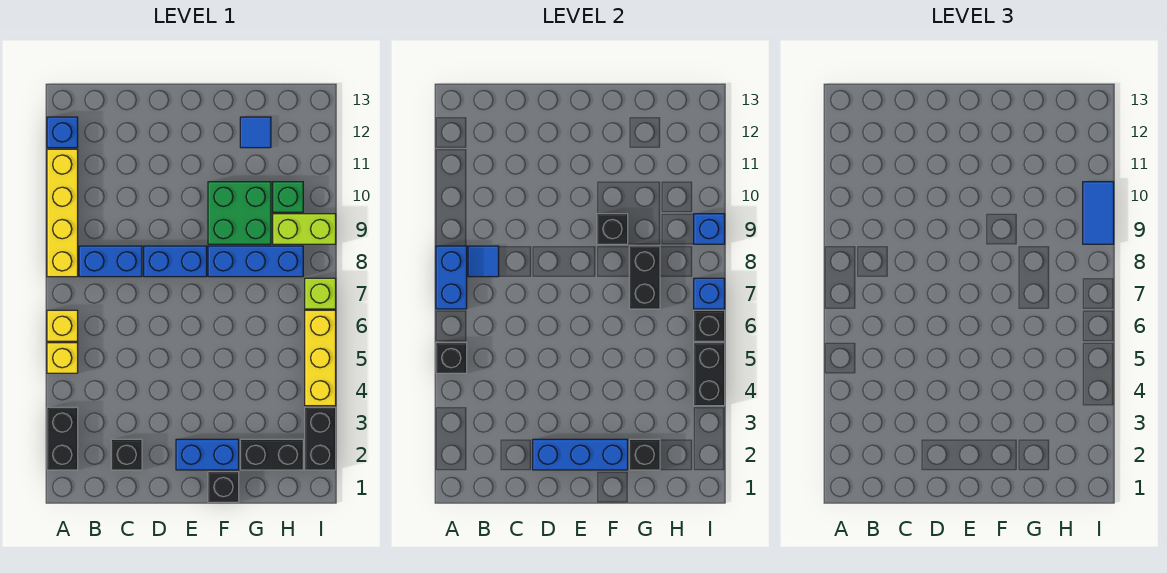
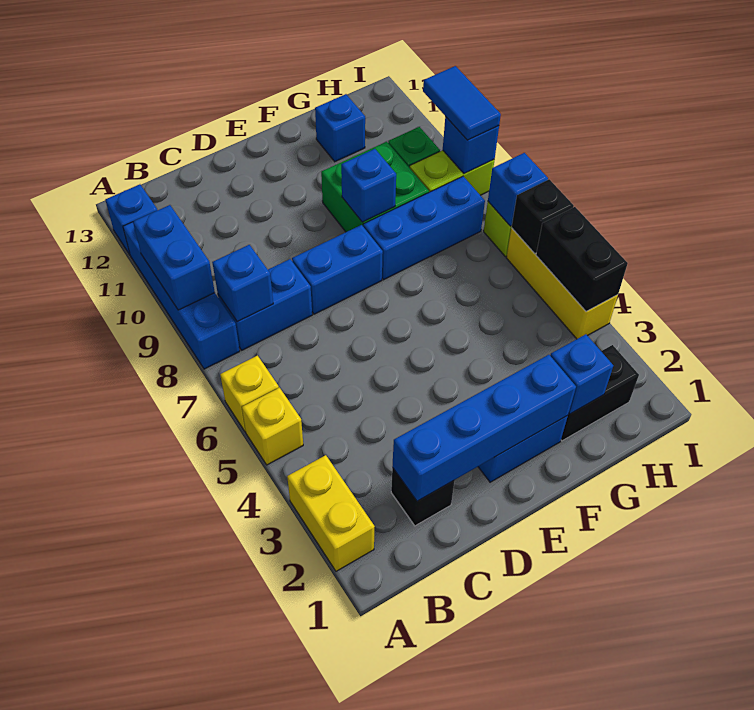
black brick A2:A3 level 1 -> yellow brick A2:A3 level 1
black brick A5 level 2 -> none
blue brick A7:A8 level 2 -> blue brick A9:A10 level 2
yellow brick A8:A11 level 1 -> blue brick A8:A11 level 1
blue tile B8 level 2 -> blue brick B8 level 2
blue brick D2:F2 level 2 -> blue brick C2:F2 level 2
black brick F1 level 1 -> none
black brick F9 level 2 -> blue brick F9 level 2
black brick G2 level 2 -> blue brick G2 level 2
black brick G7:G8 level 2 -> none
blue tile G12 level 1 -> blue brick G12 level 1
black brick I2:I3 level 1 -> none

